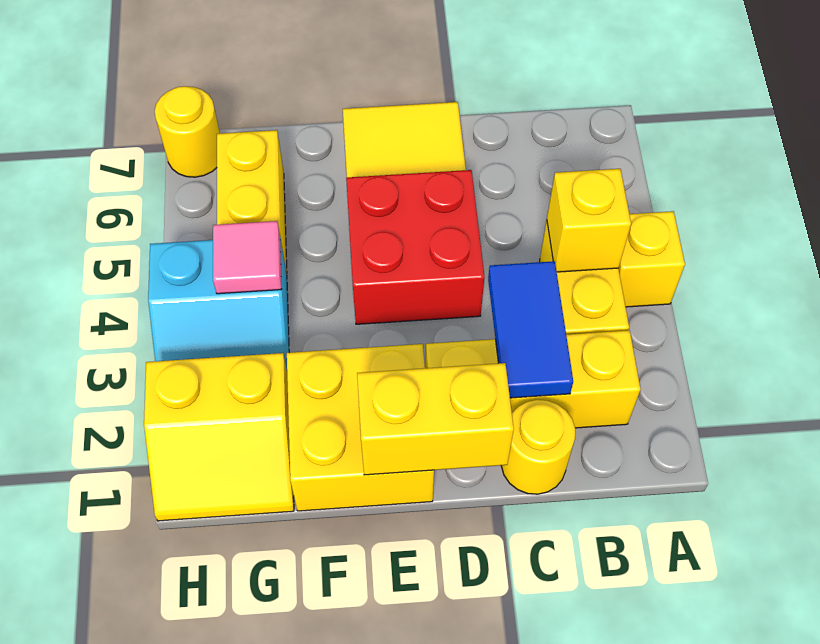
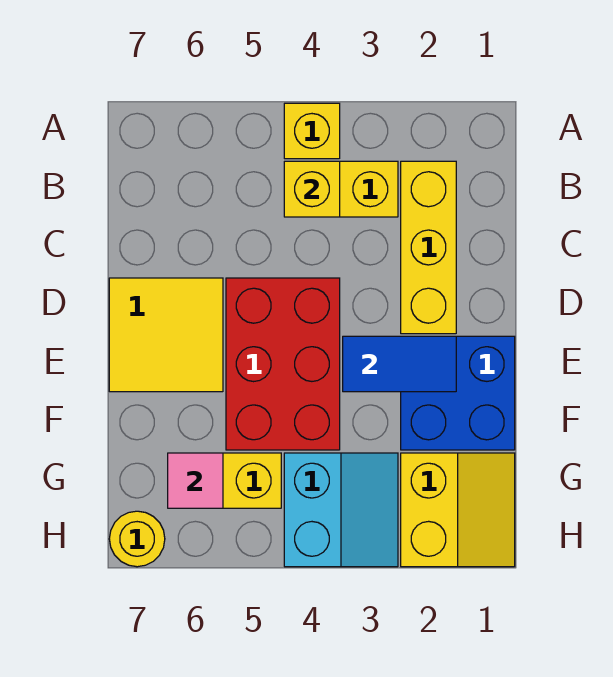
yellow round brick C1 level 1 -> none
blue tile C2:C3 level 2 -> blue tile E2:E3 level 2
yellow brick D1:E1 level 2 -> none
red brick D4:E5 level 1 -> red brick D4:F5 level 1
yellow brick E1:F2 level 1 -> blue brick E1:F2 level 1
pink tile G4 level 2 -> pink tile G6 level 2

